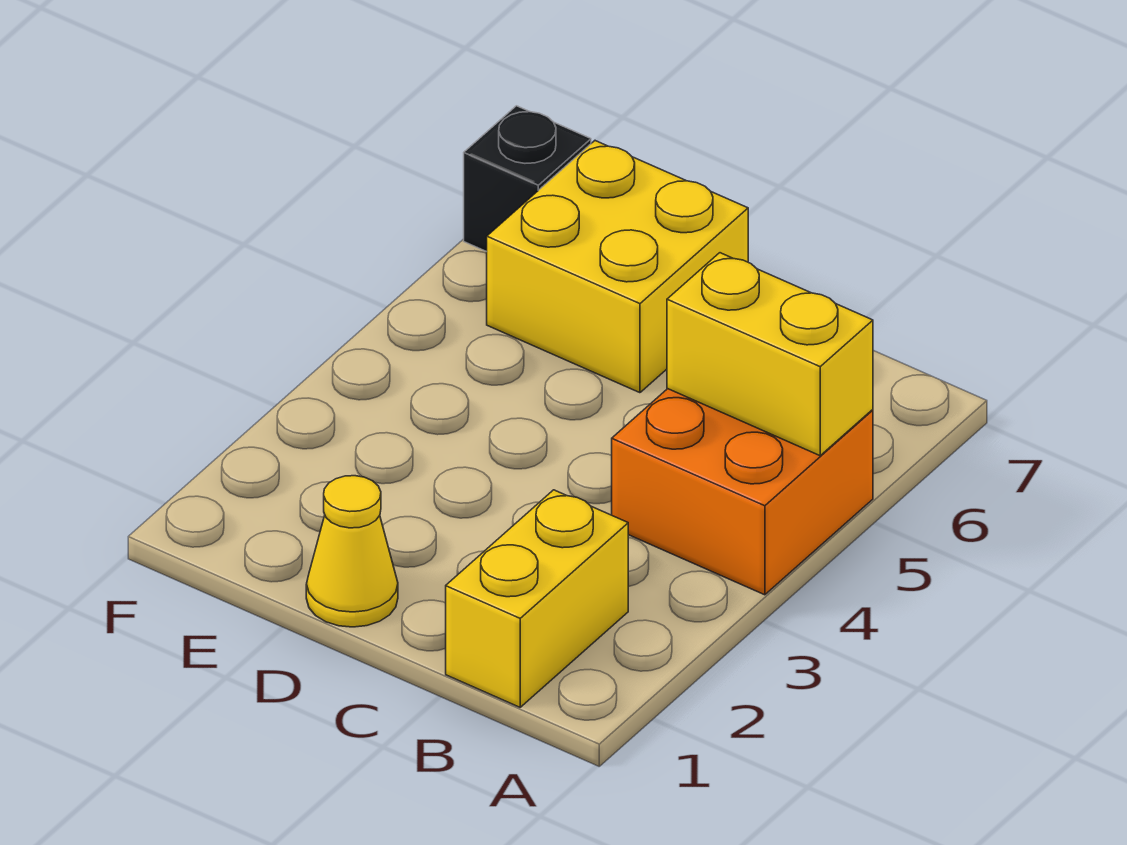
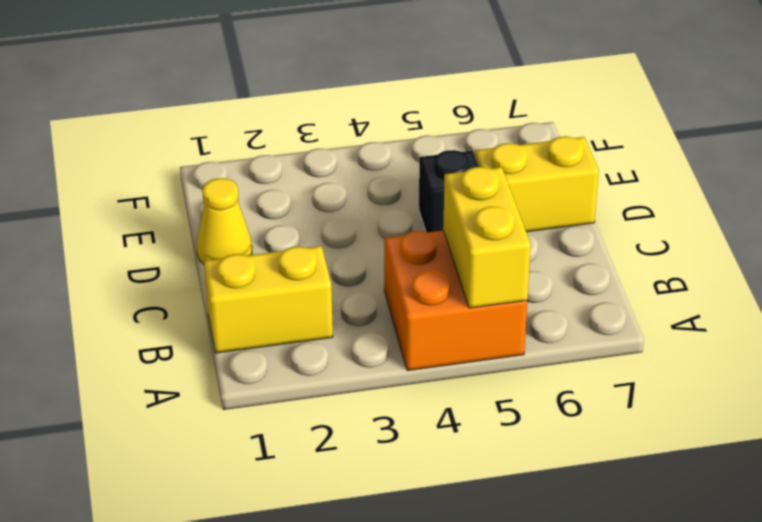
yellow brick D6:E7 level 1 -> yellow brick D6:D7 level 1
black brick F7 level 1 -> black brick D5 level 1

